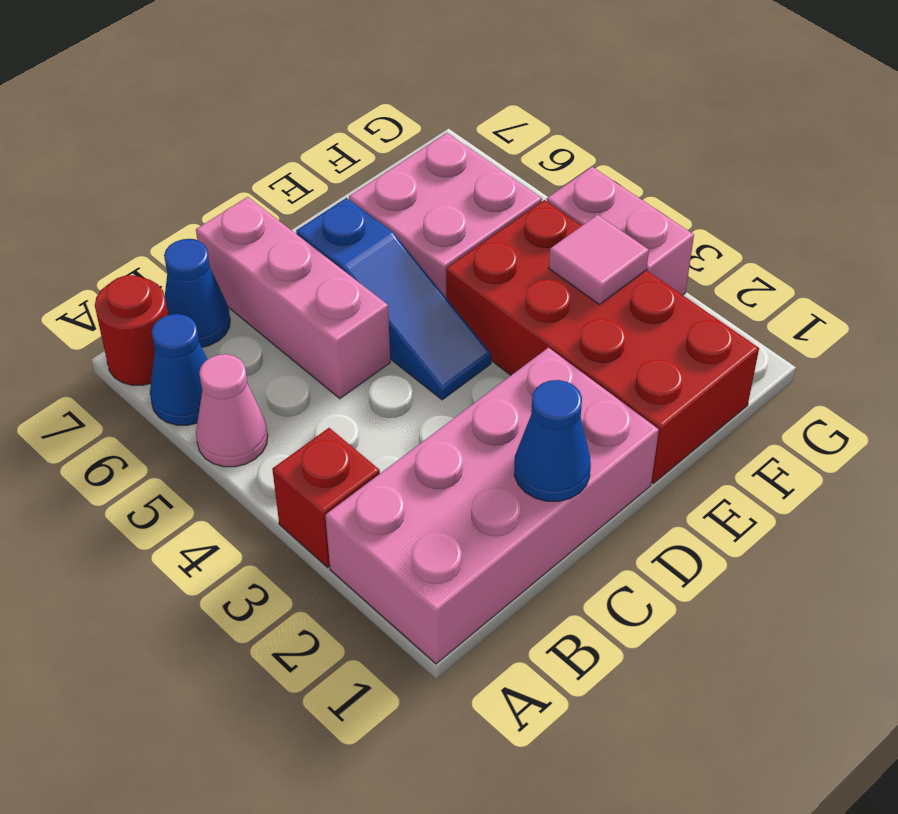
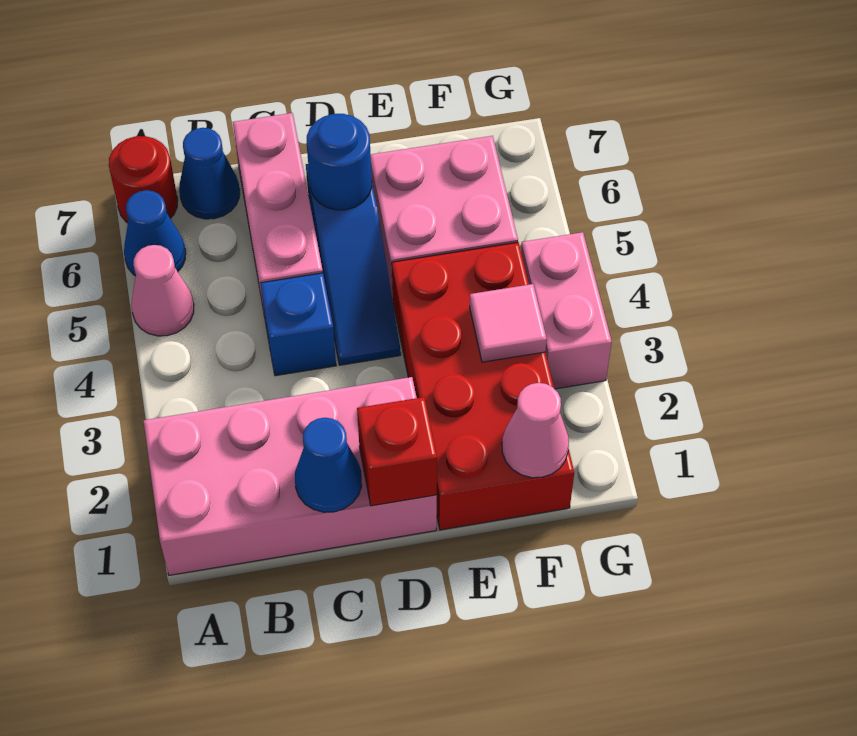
red brick A3 level 1 -> red brick D1 level 2
none -> blue brick C4 level 1
none -> blue round brick D6 level 2
none -> pink cone F1 level 2

